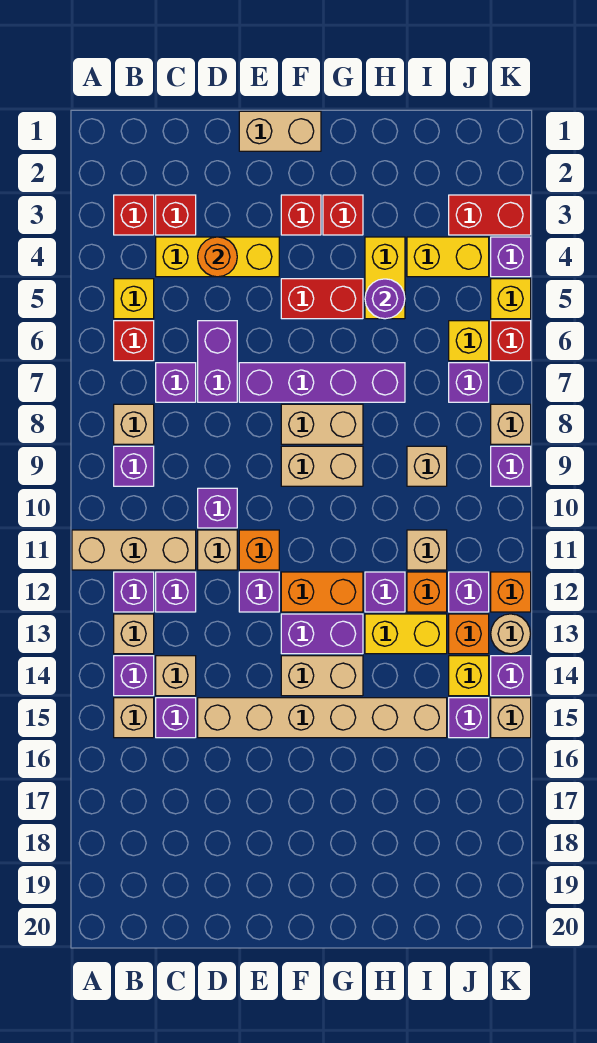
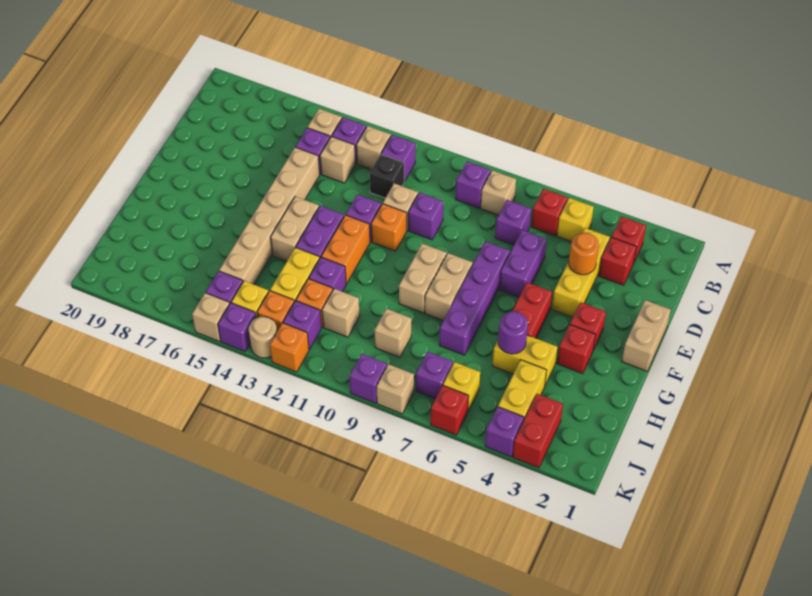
tan brick A11:C11 level 1 -> none
purple brick C12 level 1 -> black brick C12 level 1
purple brick D6:D7 level 1 -> purple brick D6:E6 level 1
yellow brick K5 level 1 -> none

